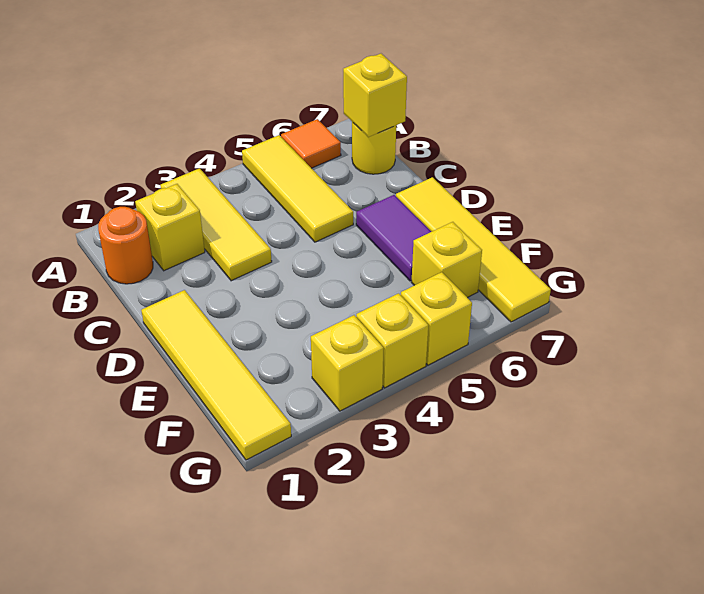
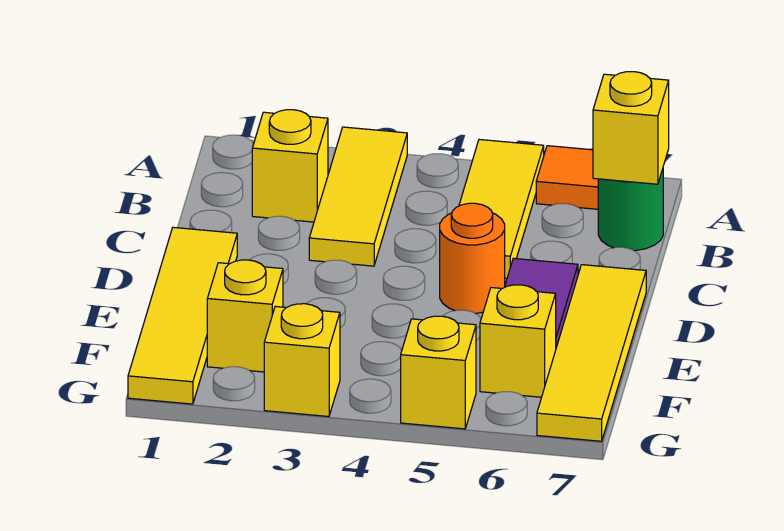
orange round brick B1 level 1 -> orange round brick D5 level 1
yellow round brick B7 level 1 -> green round brick B7 level 1
yellow brick G4 level 1 -> yellow brick F2 level 1

